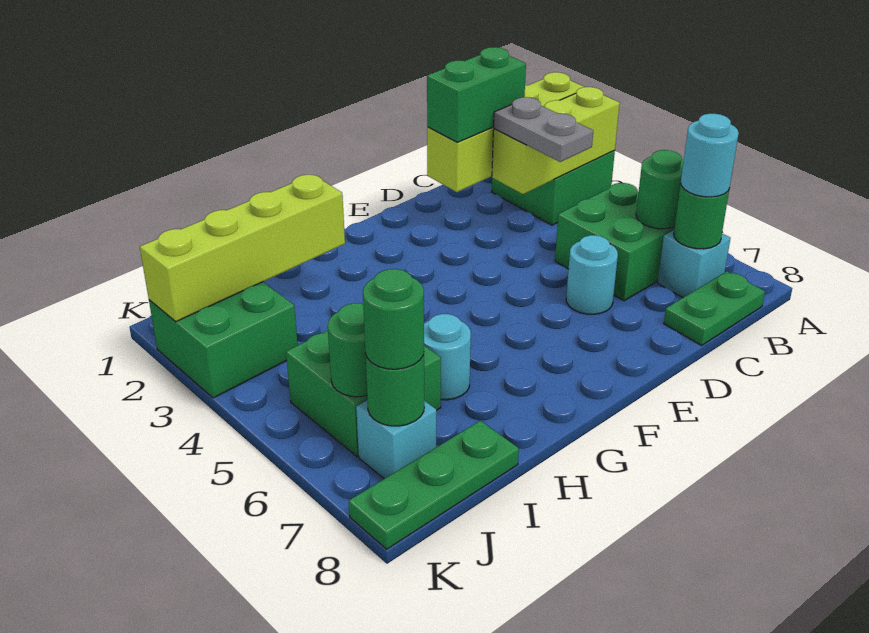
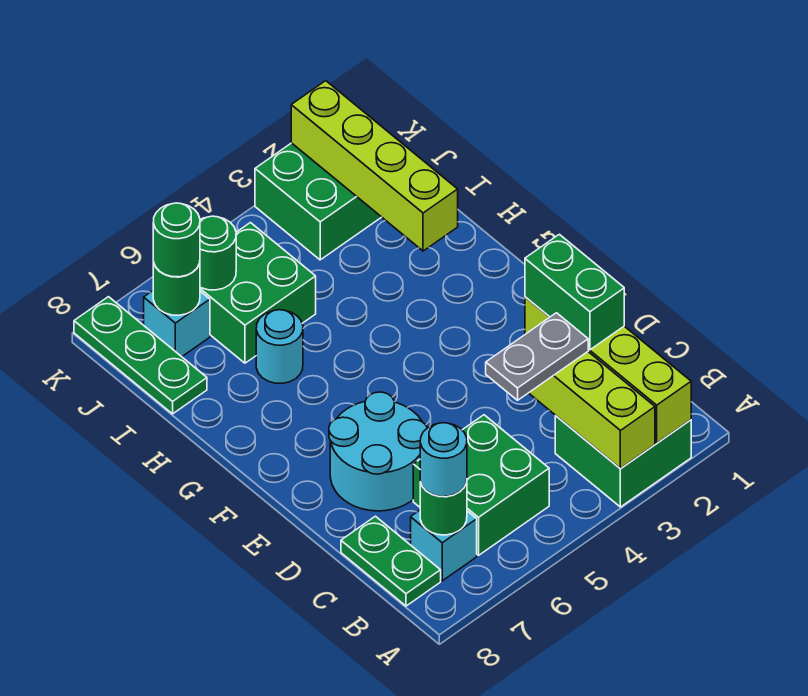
green round brick B6 level 2 -> none
cyan round brick D6 level 1 -> cyan round brick D6:E7 level 1

